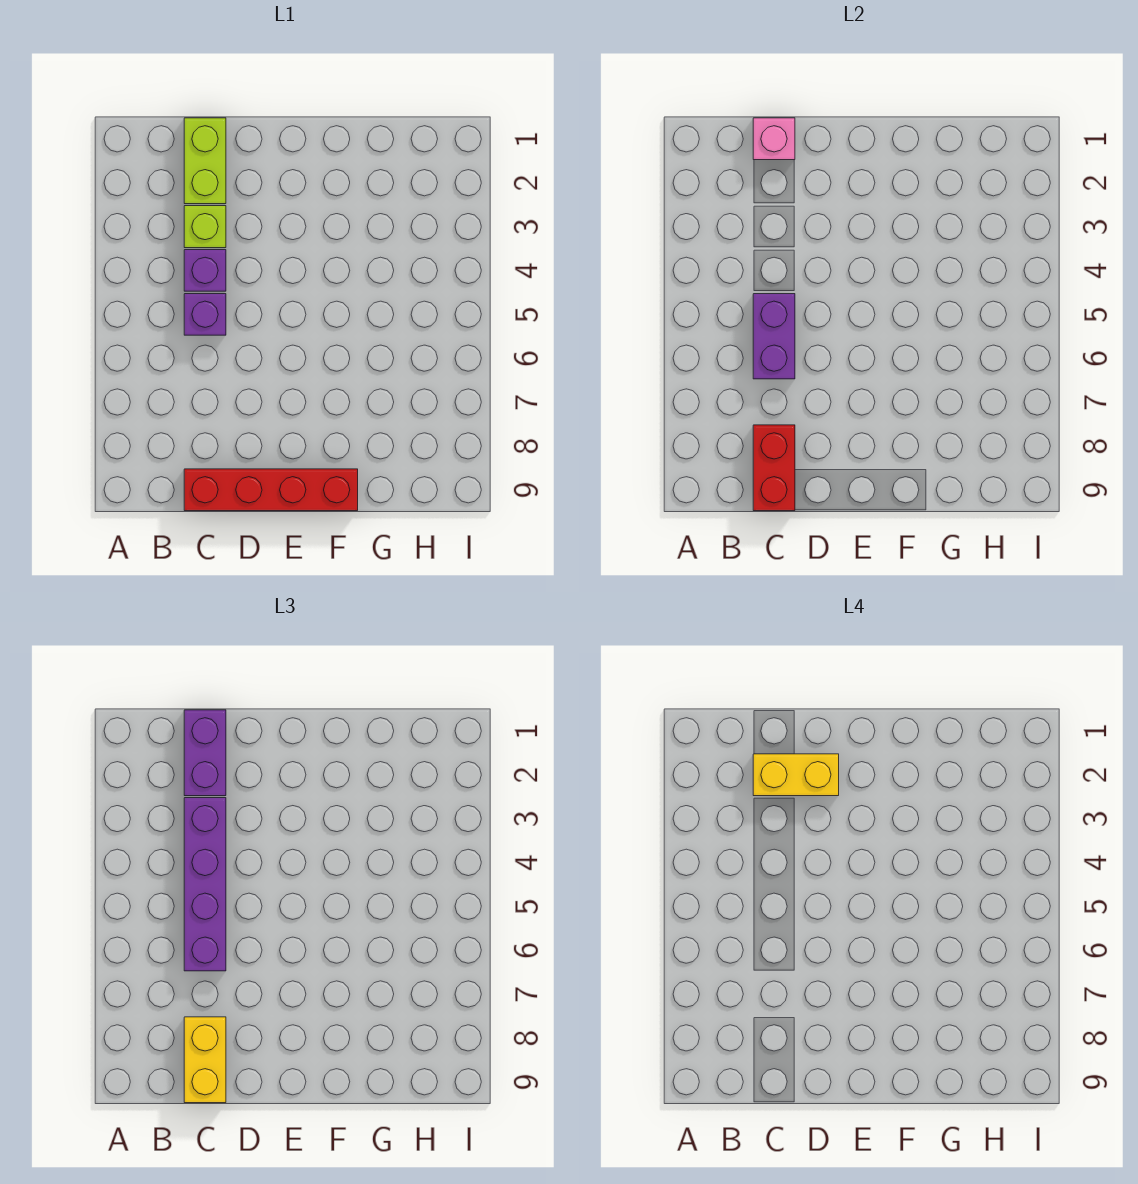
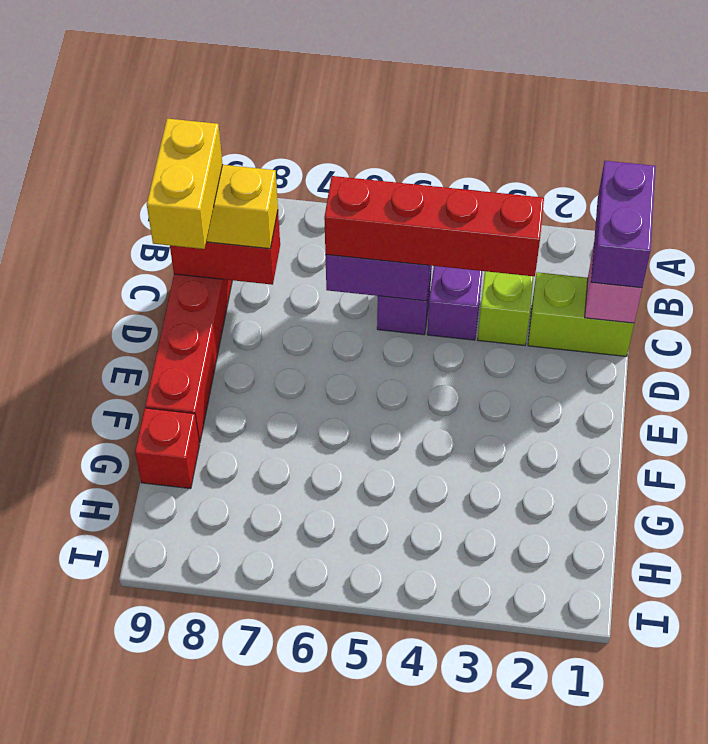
purple brick C1:C2 level 3 -> purple brick B1:C1 level 3
yellow brick C2:D2 level 4 -> yellow brick C9:D9 level 4
purple brick C3:C6 level 3 -> red brick C3:C6 level 3
none -> red brick G9 level 1

